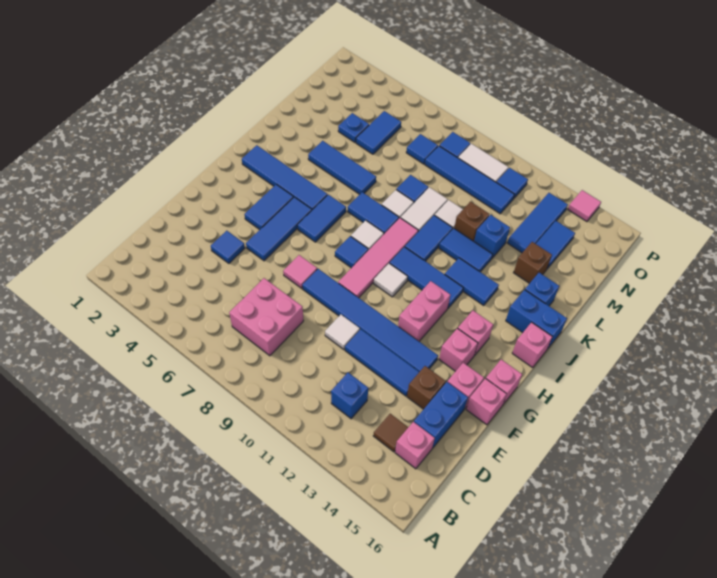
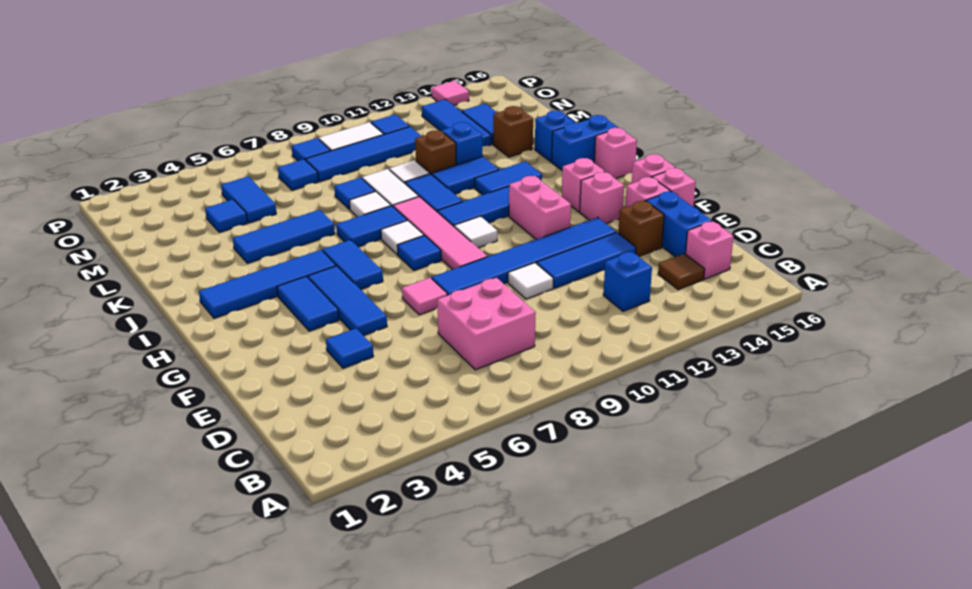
blue plate M4 level 1 -> blue tile M4 level 1

